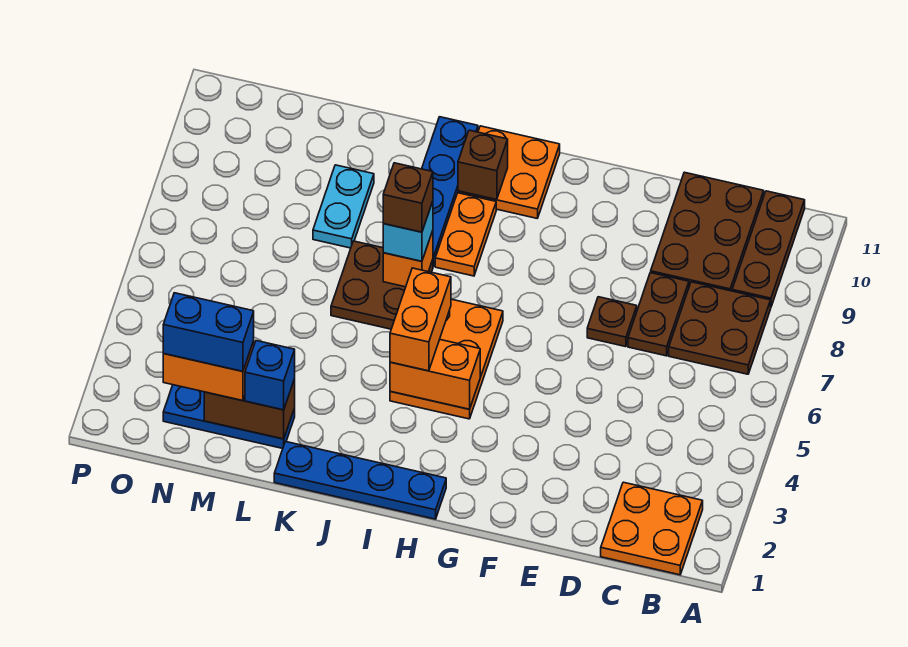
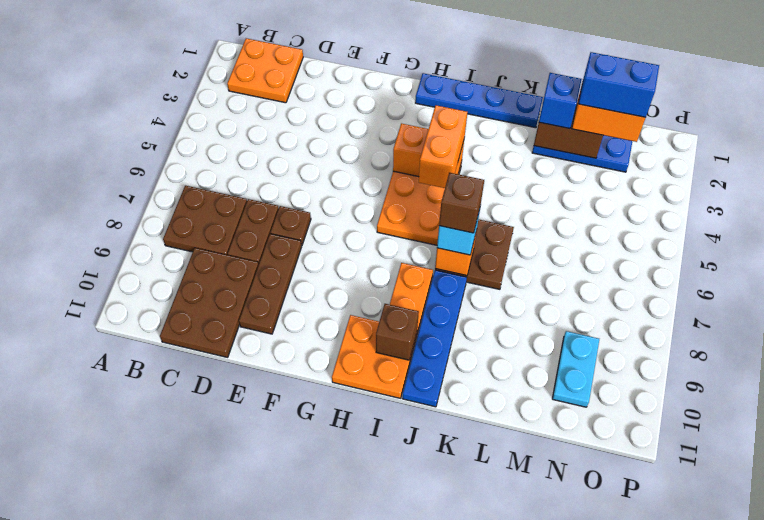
brown plate B9:B11 level 1 -> brown plate E8:E10 level 1
cyan plate L8:L9 level 1 -> cyan plate N9:N10 level 1

